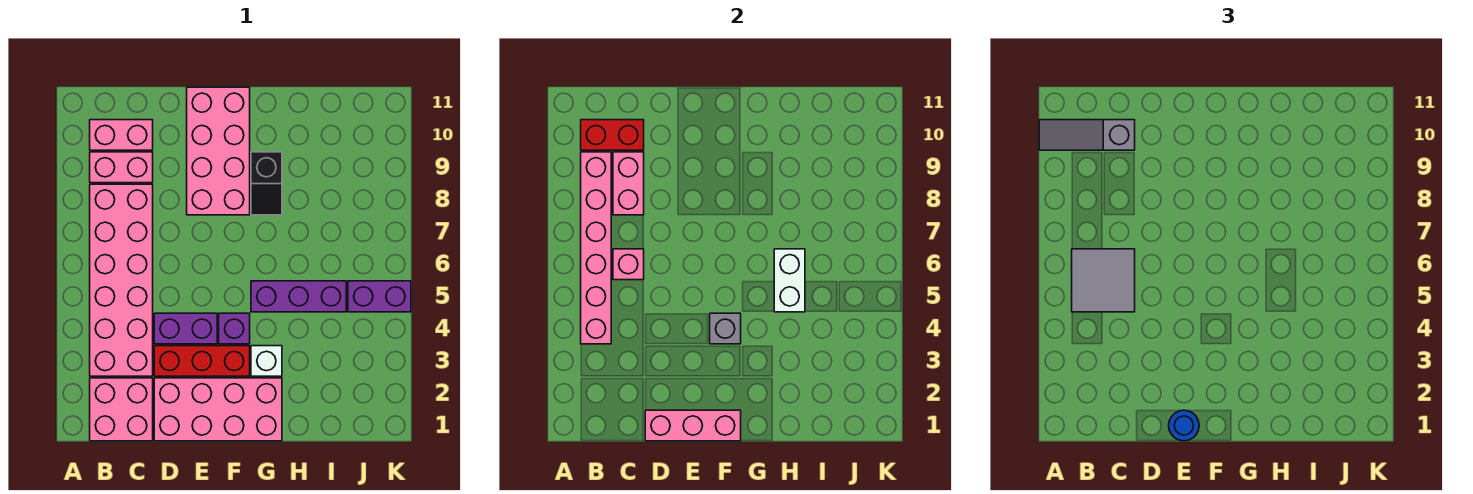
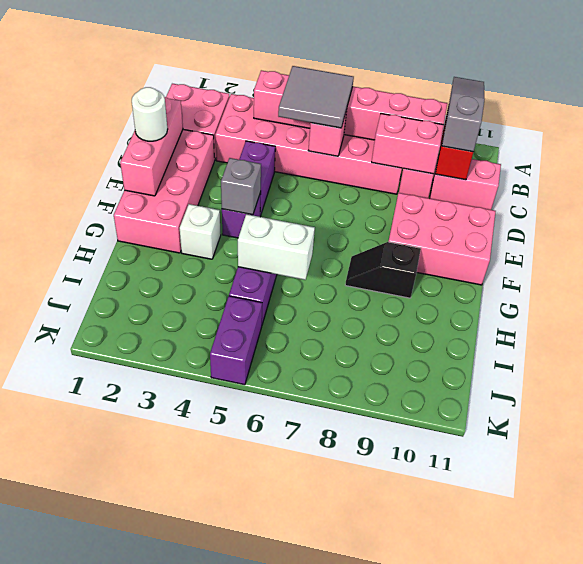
pink brick B10:C10 level 1 -> pink brick C10:C11 level 1
red brick D3:F3 level 1 -> none
blue round brick E1 level 3 -> white round brick E1 level 3
pink brick E8:F11 level 1 -> pink brick E9:F11 level 1

